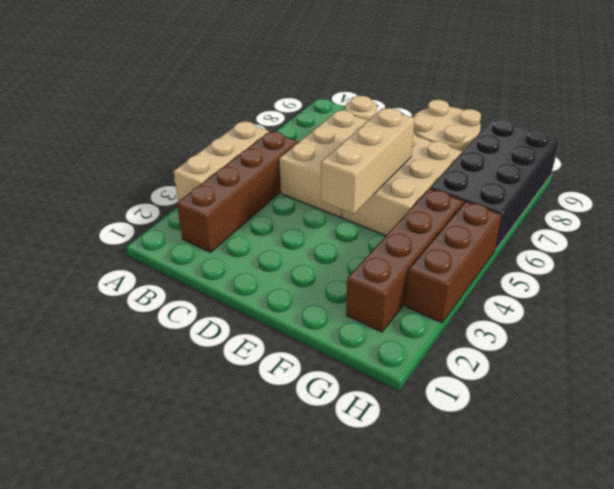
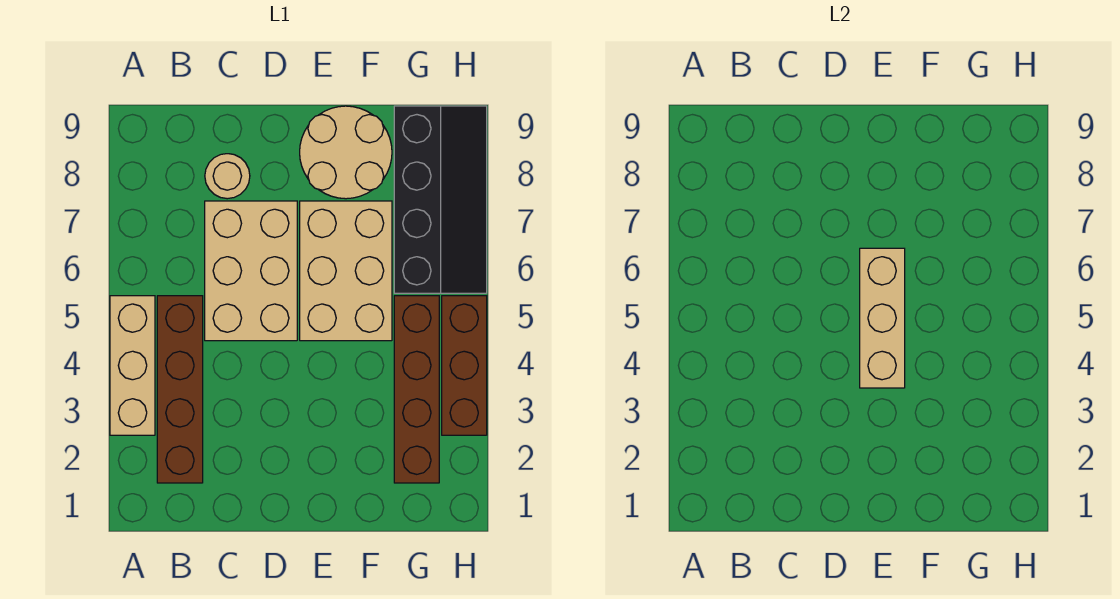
black brick G6:H9 level 1 -> black slope G6:H9 level 1 top G

